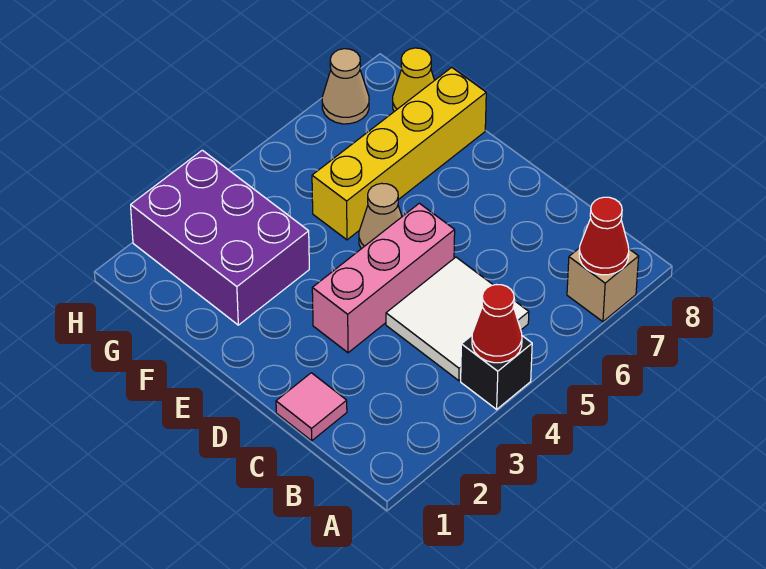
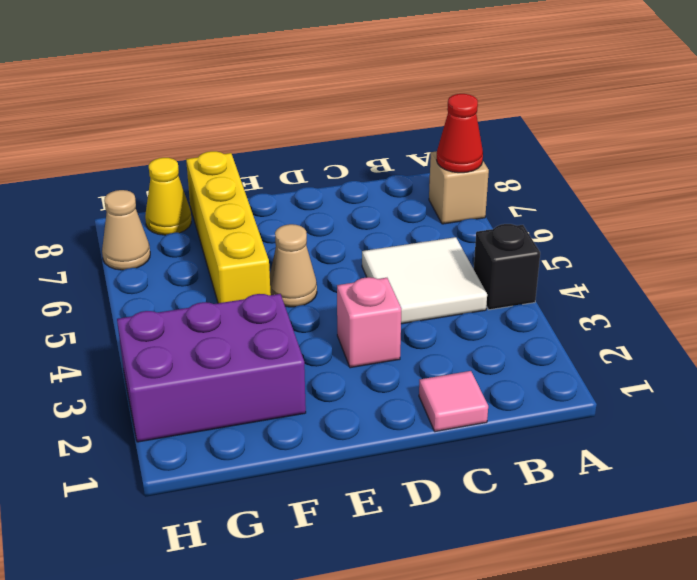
red cone A4 level 2 -> none
pink brick D3:D5 level 1 -> pink brick D3 level 1

